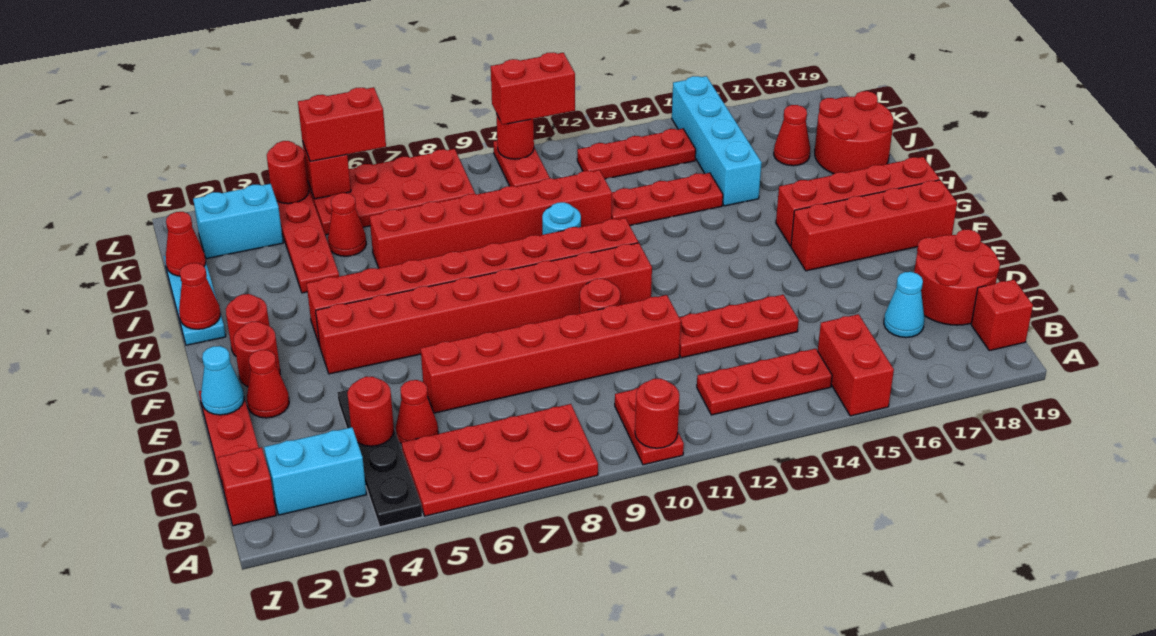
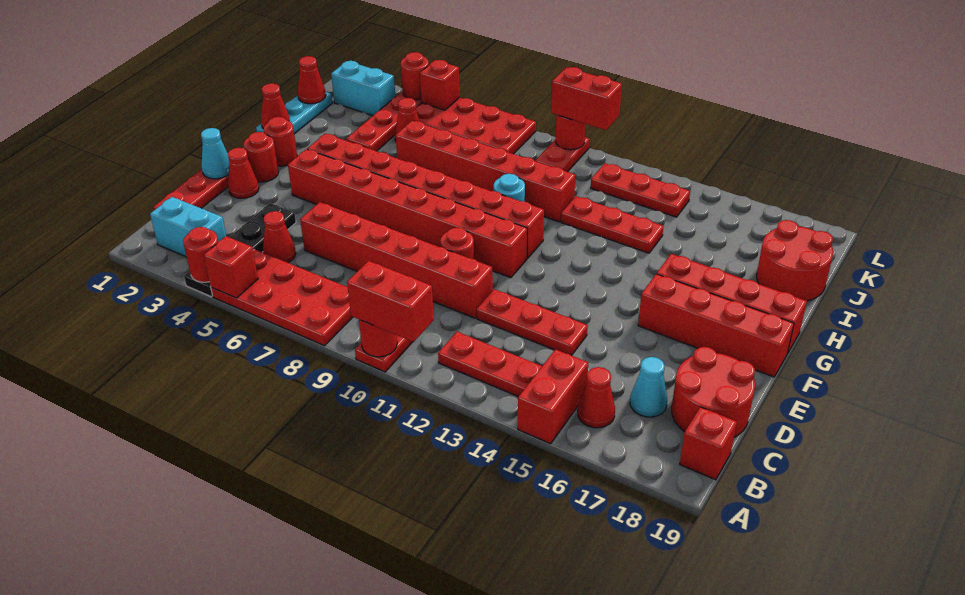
red brick B1 level 1 -> red brick A5 level 2
red round brick C4 level 2 -> red round brick A4 level 2
cyan brick I15:L15 level 1 -> none
red cone J17 level 1 -> red cone B16 level 1
red brick L5:L6 level 3 -> red brick A10:A11 level 3

